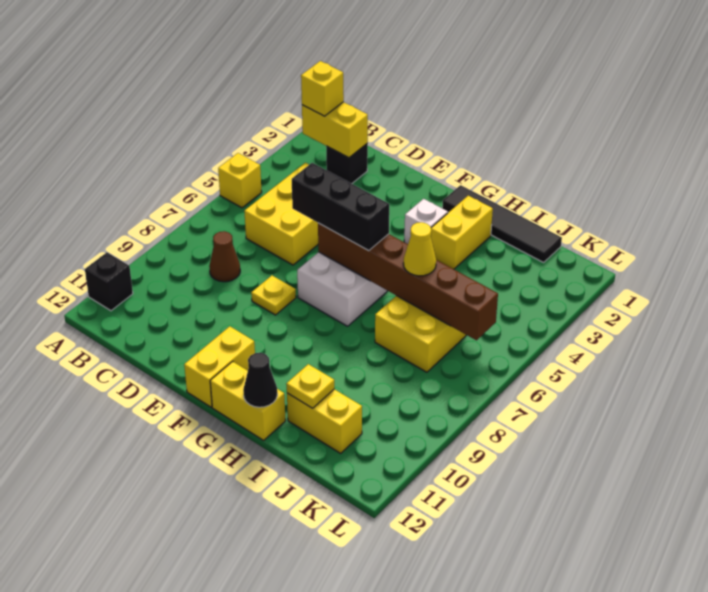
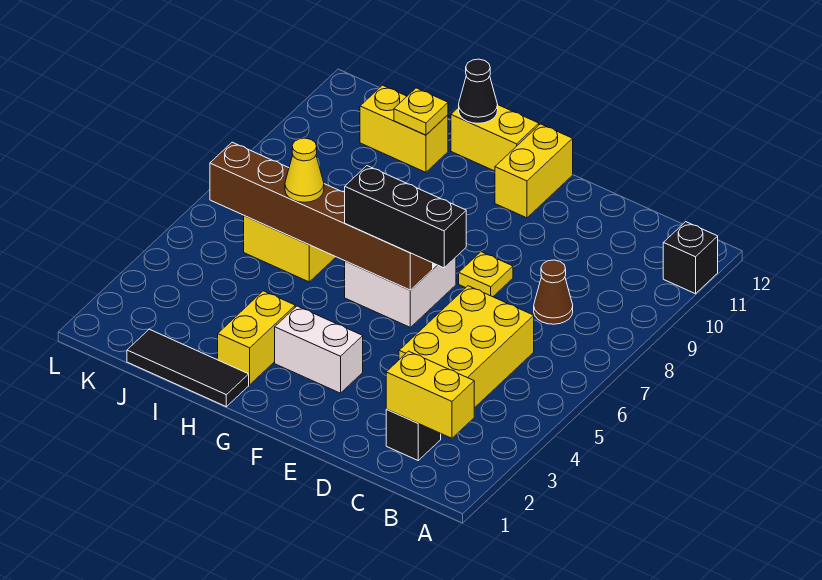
yellow brick A5 level 1 -> none
yellow brick B2 level 3 -> none
black tile G1:J1 level 1 -> black tile H1:J1 level 1
white brick G3 level 1 -> white brick F3:G3 level 1

